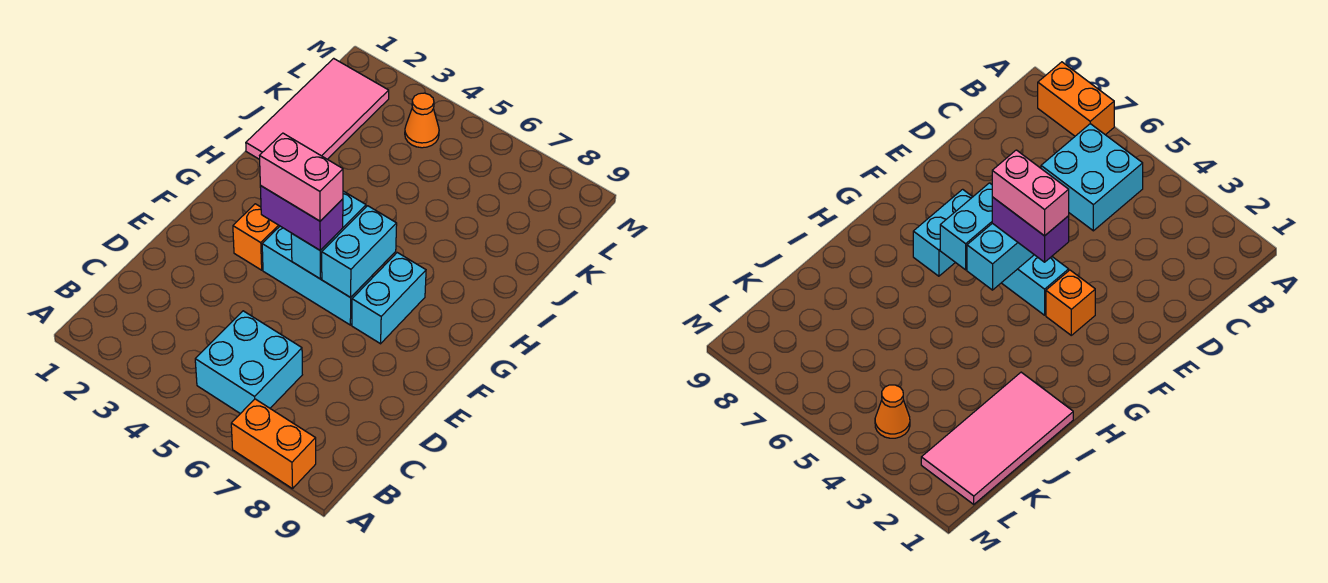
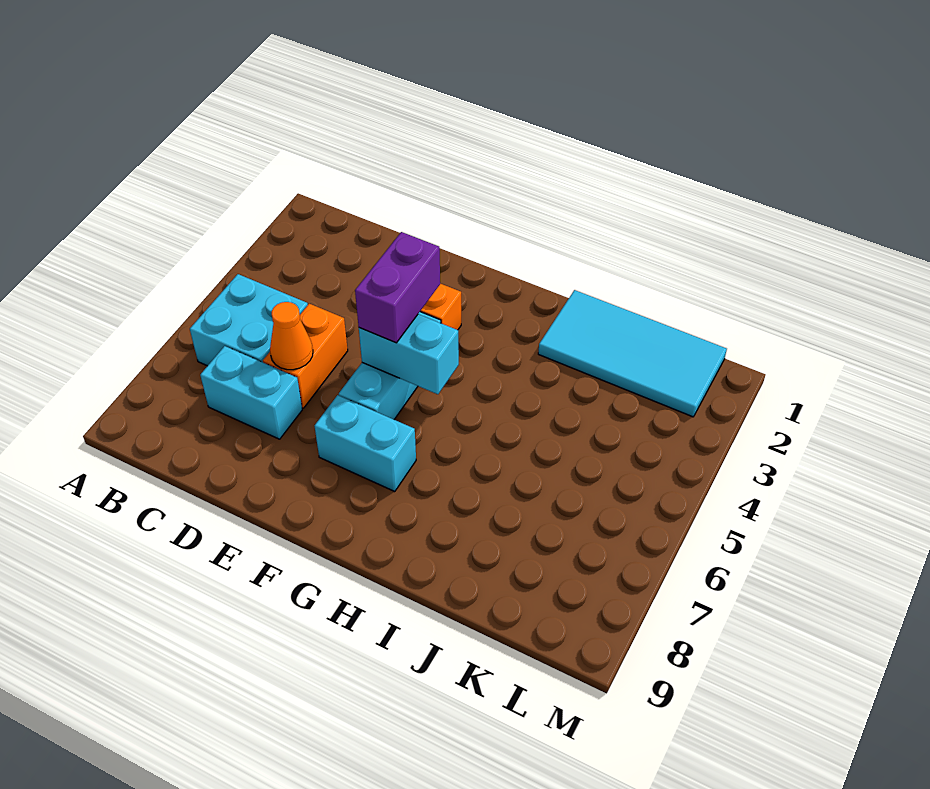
orange brick A7:A8 level 1 -> orange brick D5:D6 level 1
pink brick F4:F5 level 4 -> none
cyan brick F6:G6 level 2 -> cyan brick C7:D7 level 1
pink tile I1:L2 level 1 -> cyan tile I1:L2 level 1
orange cone L4 level 1 -> orange cone D6 level 2

